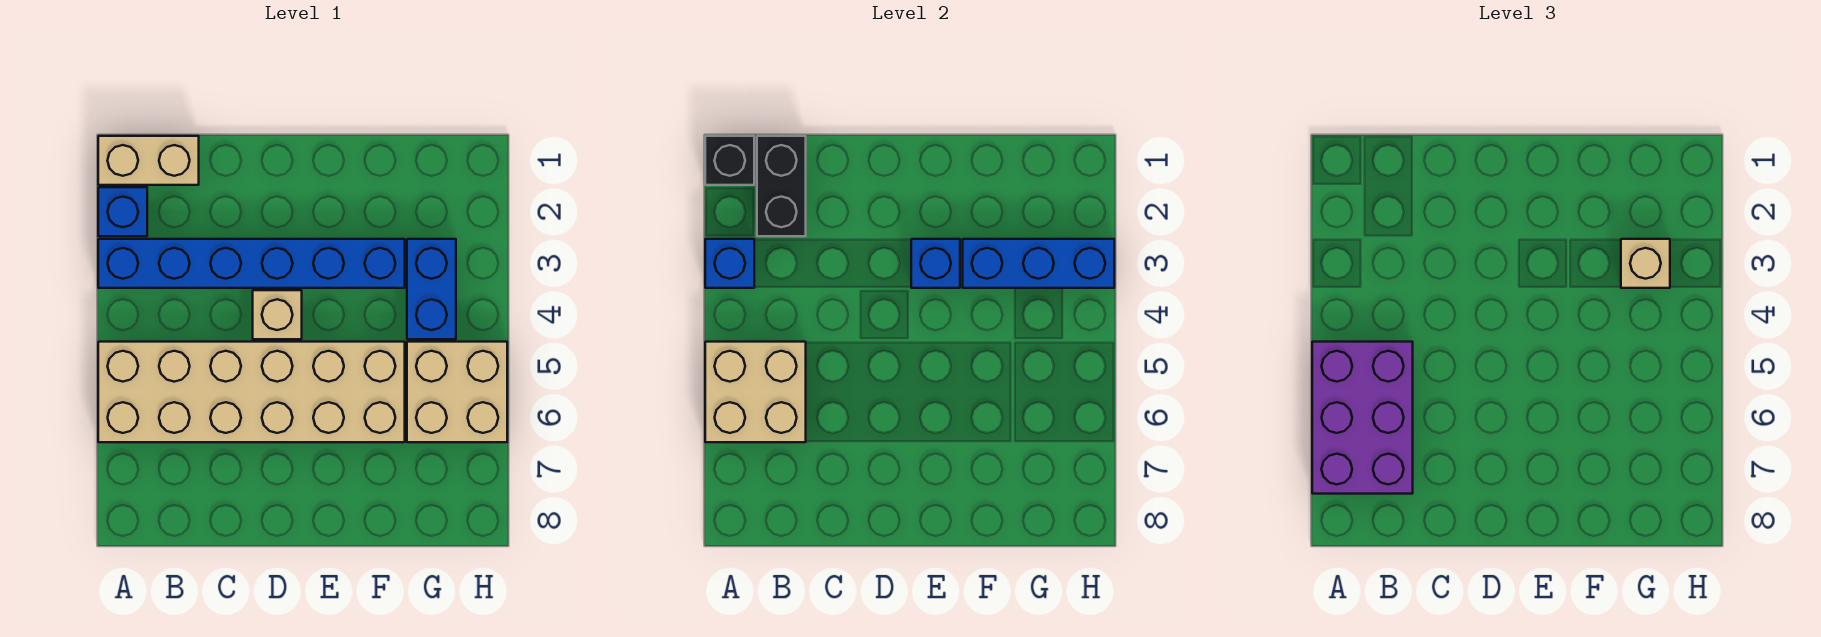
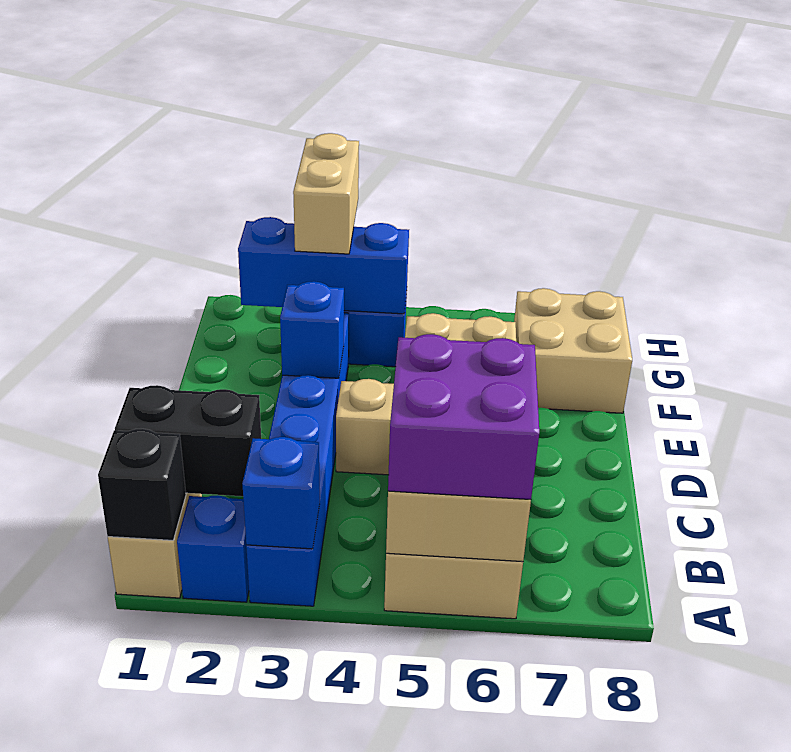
purple brick A5:B7 level 3 -> purple brick A5:B6 level 3
blue brick F3:H3 level 2 -> blue brick G2:G4 level 2
tan brick G3 level 3 -> tan brick G3:H3 level 3
tan brick G5:H6 level 1 -> tan brick F7:G8 level 1

